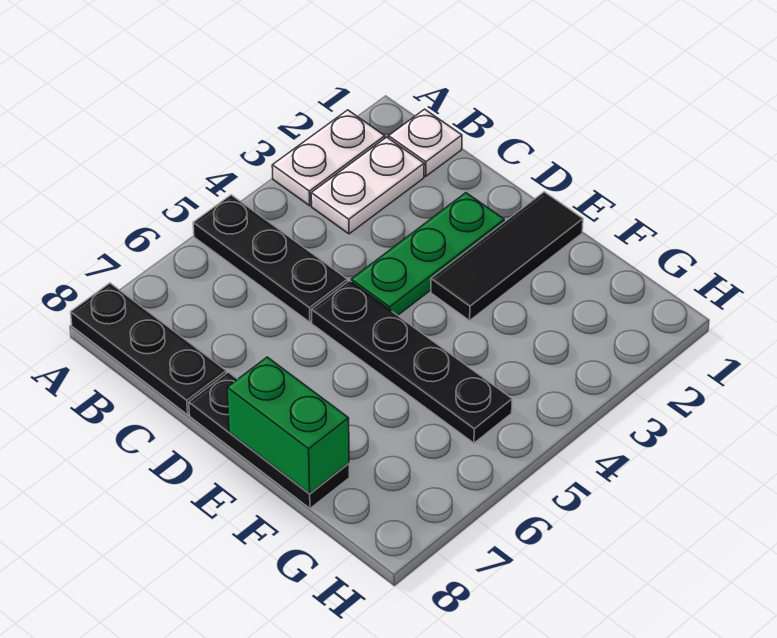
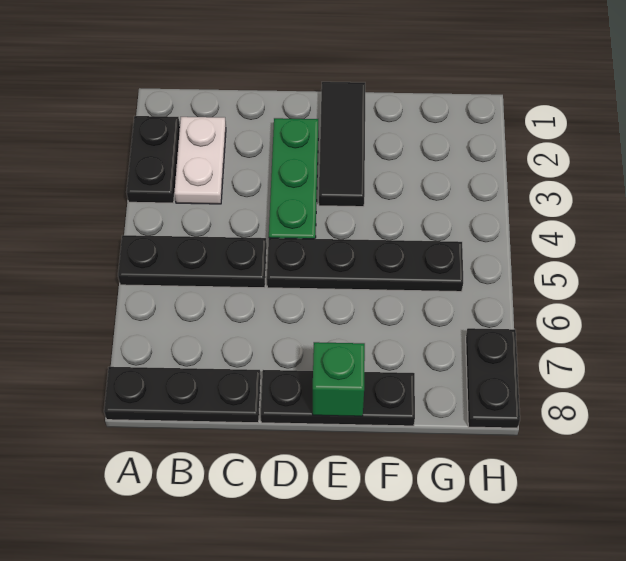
white plate A2:A3 level 1 -> black plate A2:A3 level 1
white plate B1 level 1 -> none
green brick E8:F8 level 2 -> green brick E8 level 2
none -> black plate H7:H8 level 1

